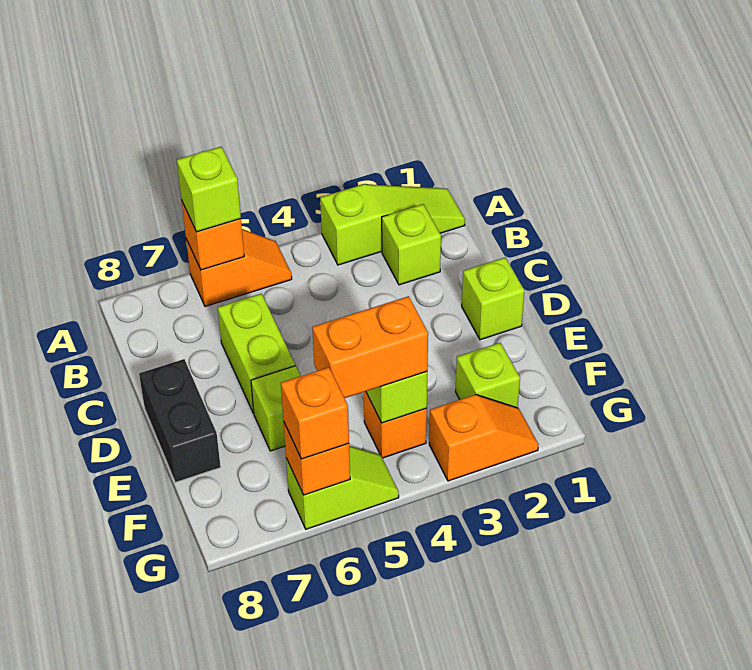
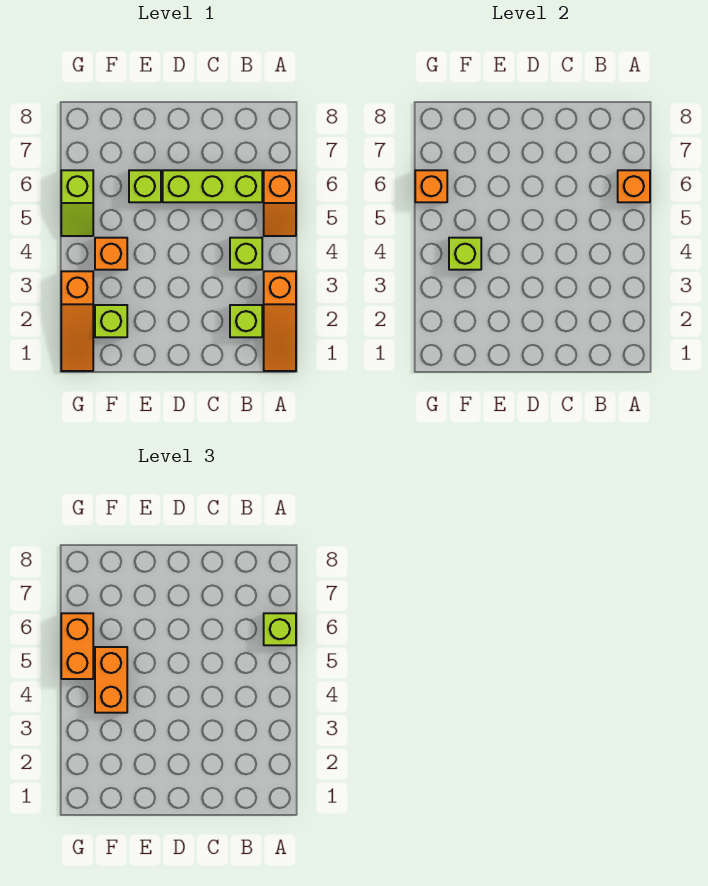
lime slope A1:A3 level 1 top 3 -> orange slope A1:A3 level 1 top 3
lime brick C6:D6 level 1 -> lime brick B6:D6 level 1
lime brick D1 level 1 -> lime brick B4 level 1
black brick D8:E8 level 1 -> none
orange slope G2:G3 level 1 top 3 -> orange slope G1:G3 level 1 top 3
orange brick G6 level 3 -> orange brick G5:G6 level 3

